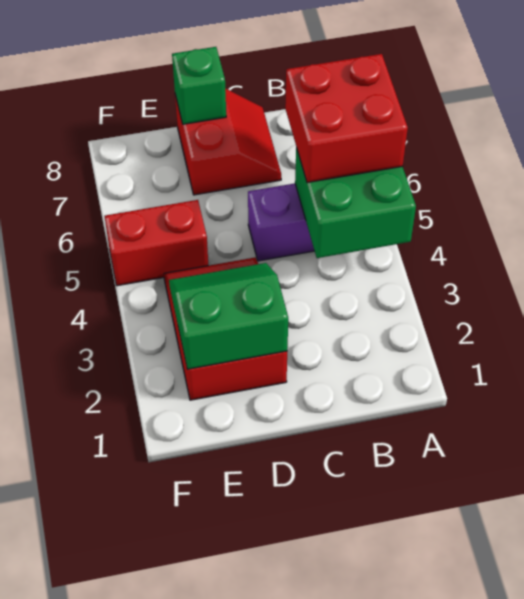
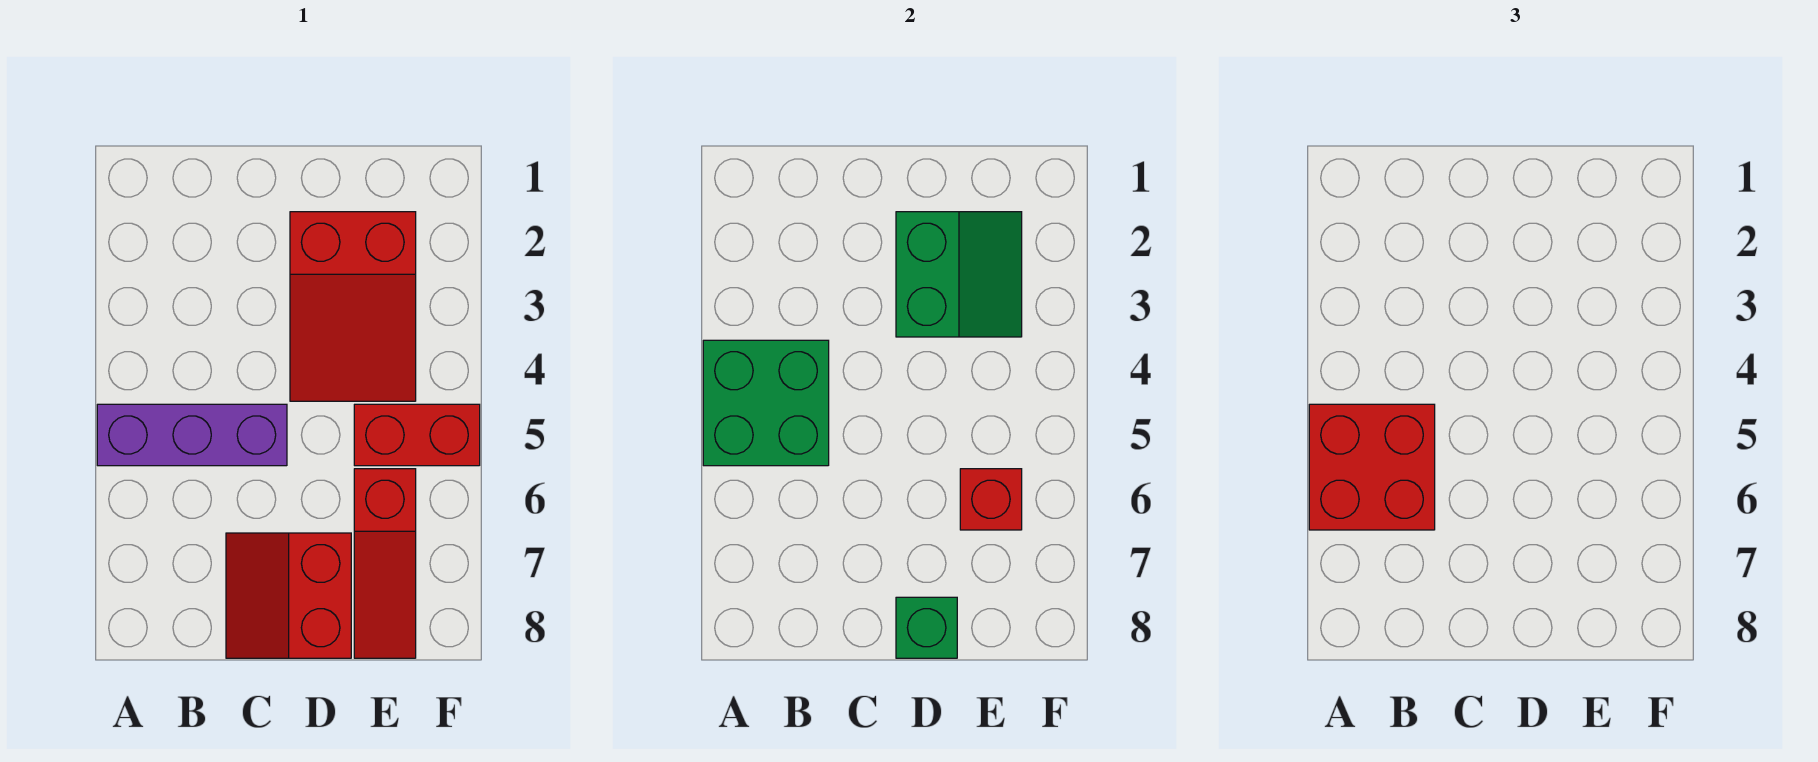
green slope D2:E3 level 2 top 2 -> green slope D2:E3 level 2 top D
none -> red slope E6:E8 level 1 top 6
none -> red brick E6 level 2

